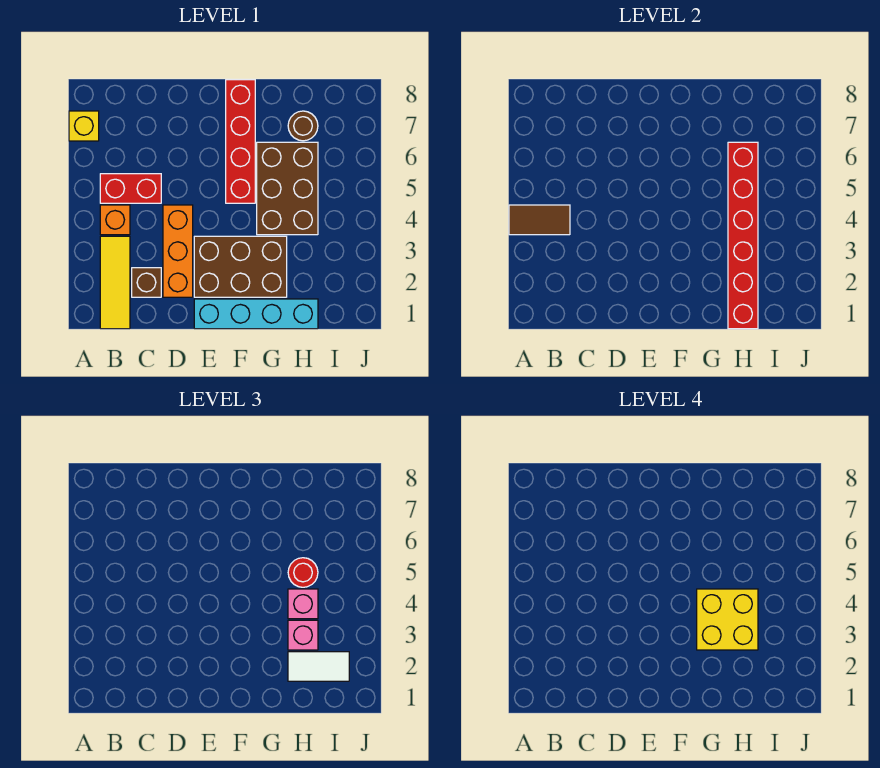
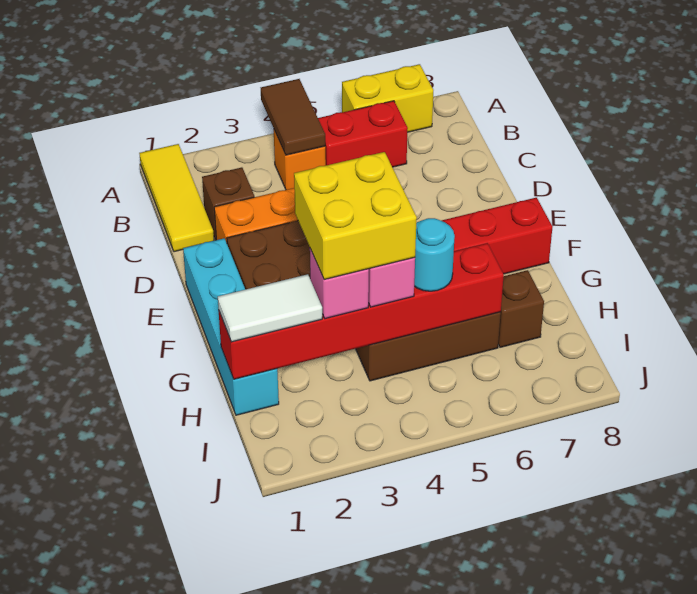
yellow brick A7 level 1 -> yellow brick A6:A7 level 1
yellow tile B1:B3 level 1 -> yellow tile A1:C1 level 1
red brick B5:C5 level 1 -> red brick B5:B6 level 1
white tile H2:I2 level 3 -> white tile H1:H2 level 3
red round brick H5 level 3 -> cyan round brick H5 level 3
brown round brick H7 level 1 -> brown brick H7 level 1

